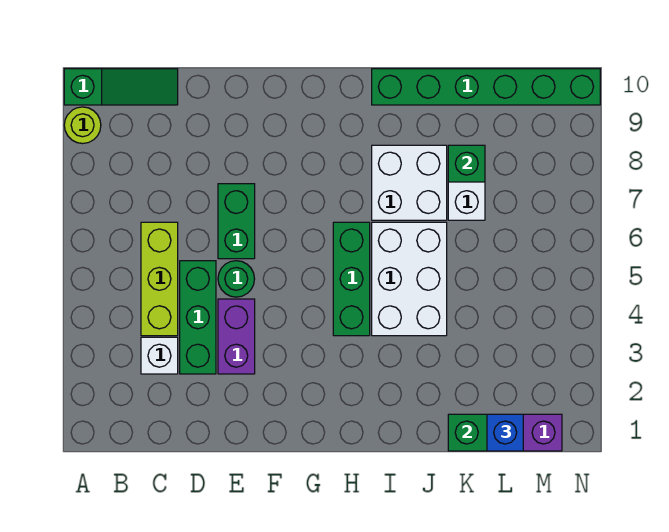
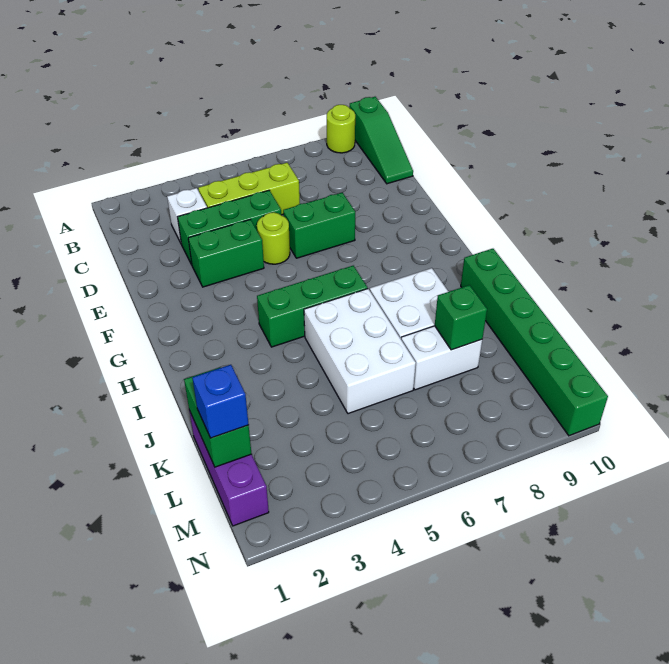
purple brick E3:E4 level 1 -> green brick E3:E4 level 1
green round brick E5 level 1 -> lime round brick E5 level 1
white brick I4:J6 level 1 -> white brick I5:K6 level 1

